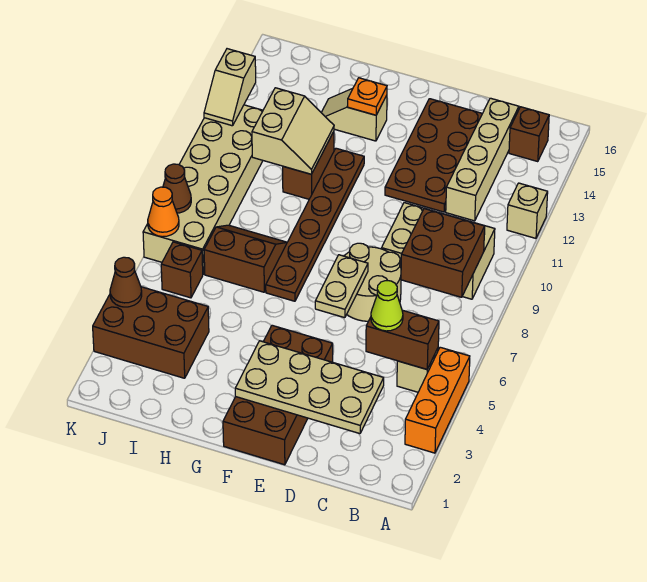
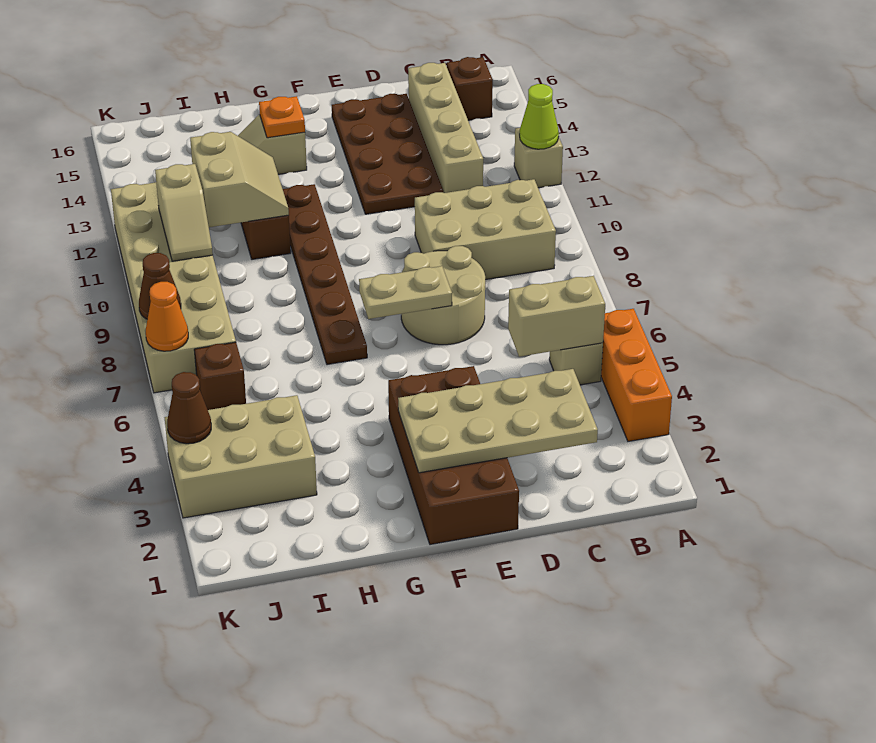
brown brick B5:C5 level 2 -> tan brick B5:C5 level 2
brown brick B8:C9 level 2 -> none
lime cone C5 level 3 -> lime cone A12 level 2
tan plate E6:E7 level 2 -> tan plate E7:F7 level 2
brown slope H7:I8 level 1 top 7 -> none
brown brick I3:K4 level 1 -> tan brick I3:K4 level 1
tan slope K12:K13 level 2 top 13 -> tan slope J10:J11 level 2 top 11

